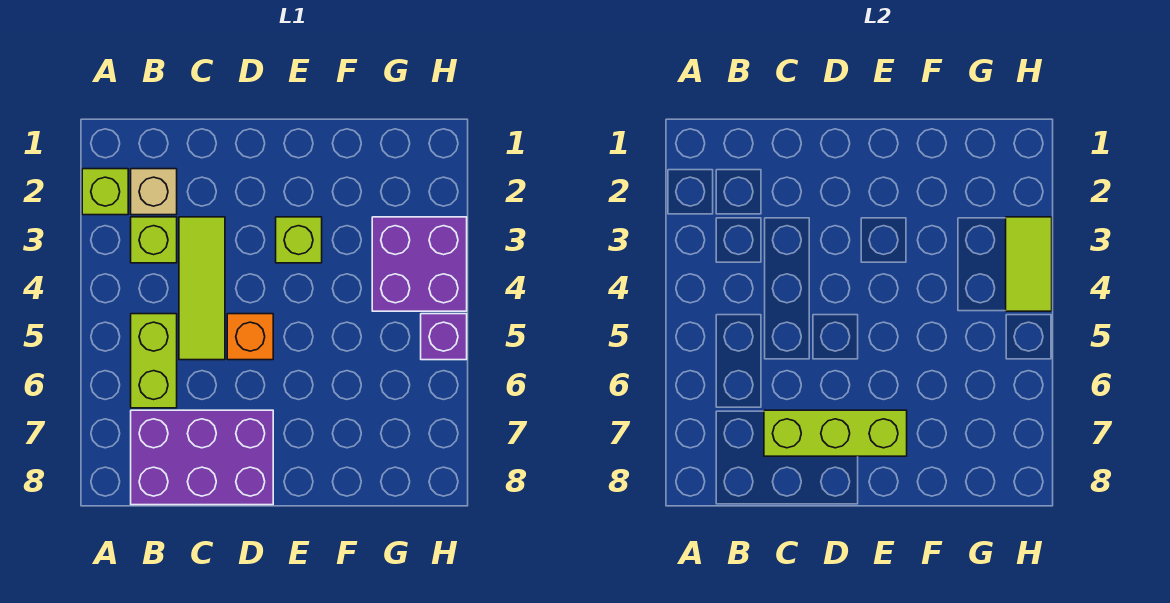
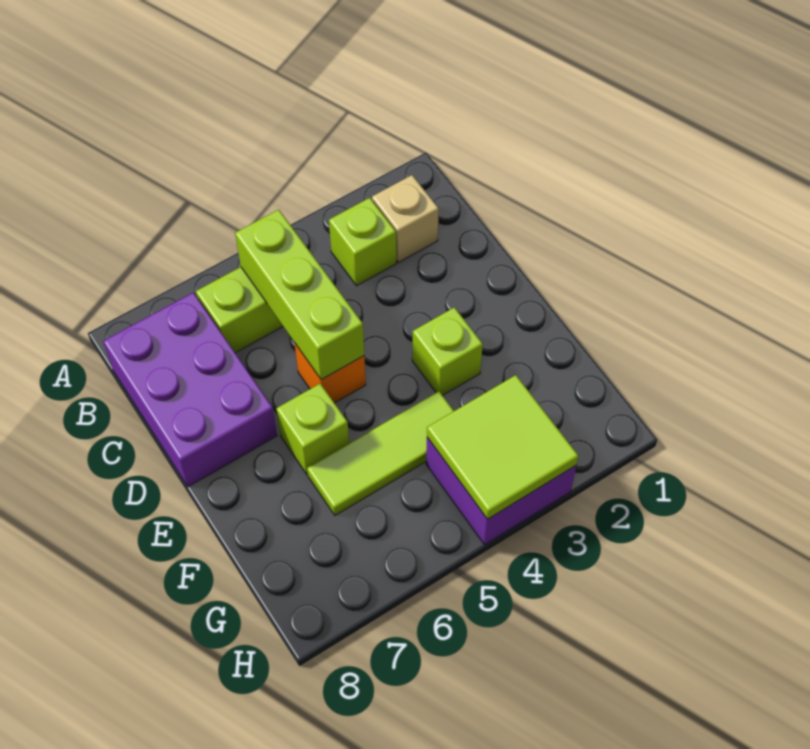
lime brick A2 level 1 -> lime brick E6 level 1
lime tile C3:C5 level 1 -> lime tile F4:F6 level 1
lime brick C7:E7 level 2 -> lime brick B5:D5 level 2
lime tile H3:H4 level 2 -> lime tile G3:H4 level 2
purple brick H5 level 1 -> none

